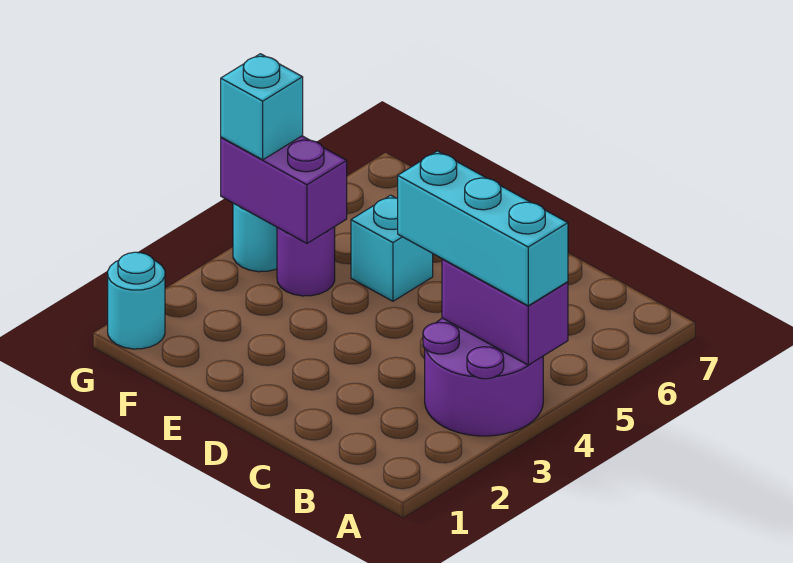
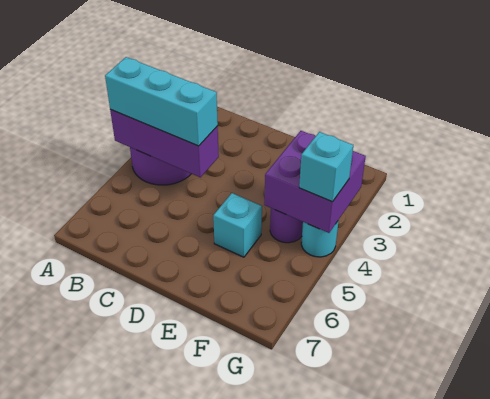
purple brick A4:B4 level 2 -> purple brick A4:C4 level 2
purple brick F4:G4 level 2 -> purple brick F3:G4 level 2
cyan round brick G1 level 1 -> none

